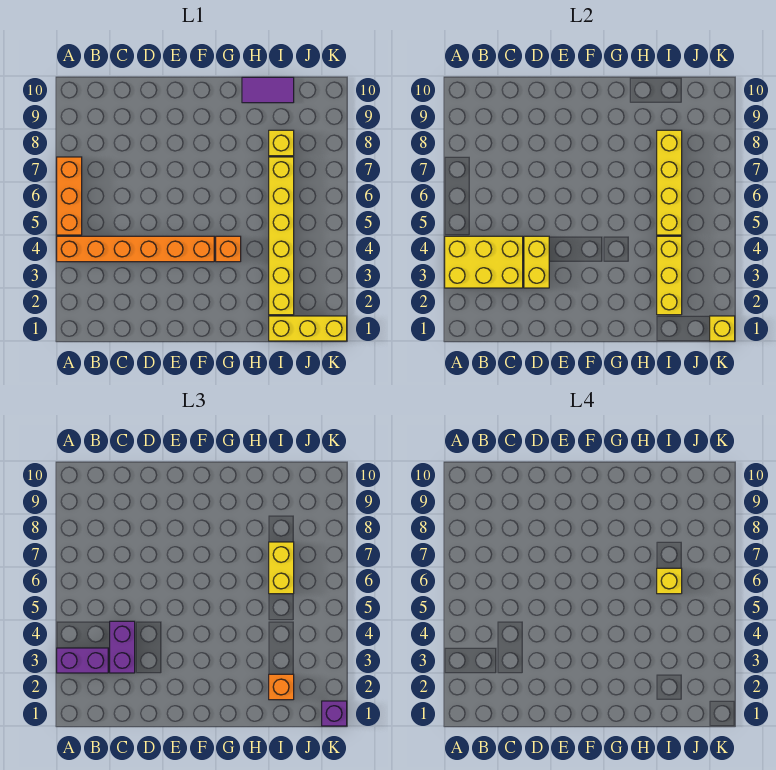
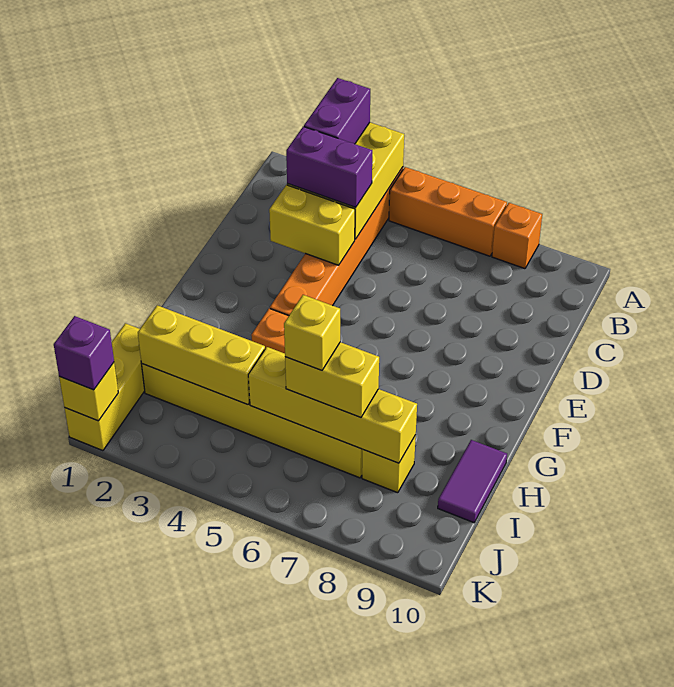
orange brick I2 level 3 -> orange brick A8 level 1

